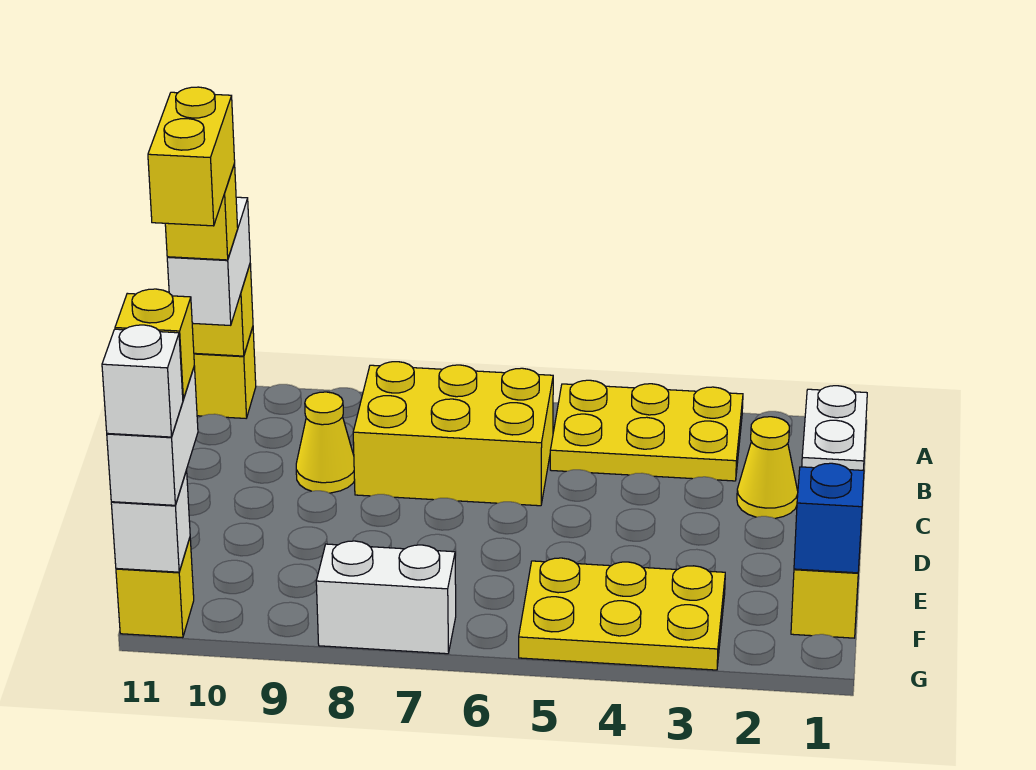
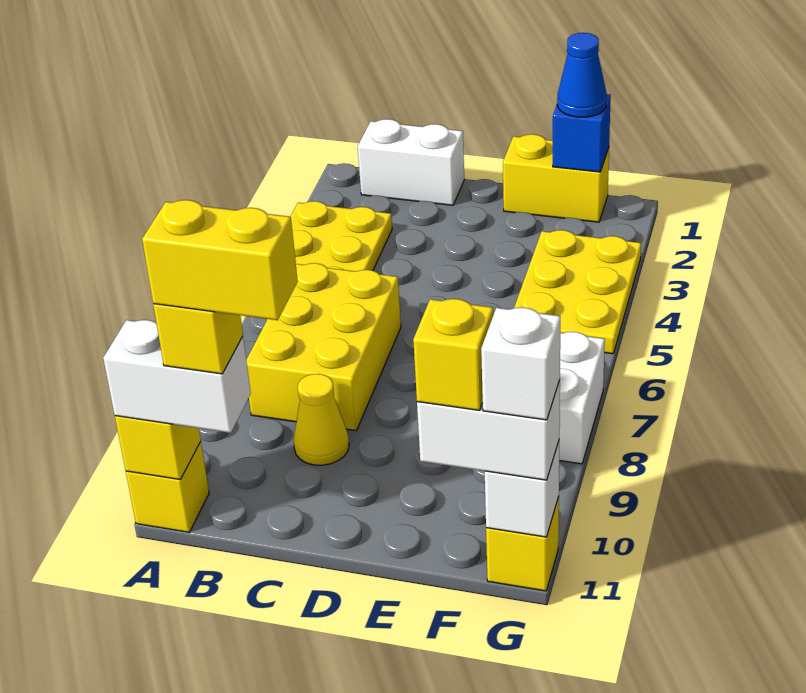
yellow cone C2 level 1 -> none
none -> blue cone F1 level 3

